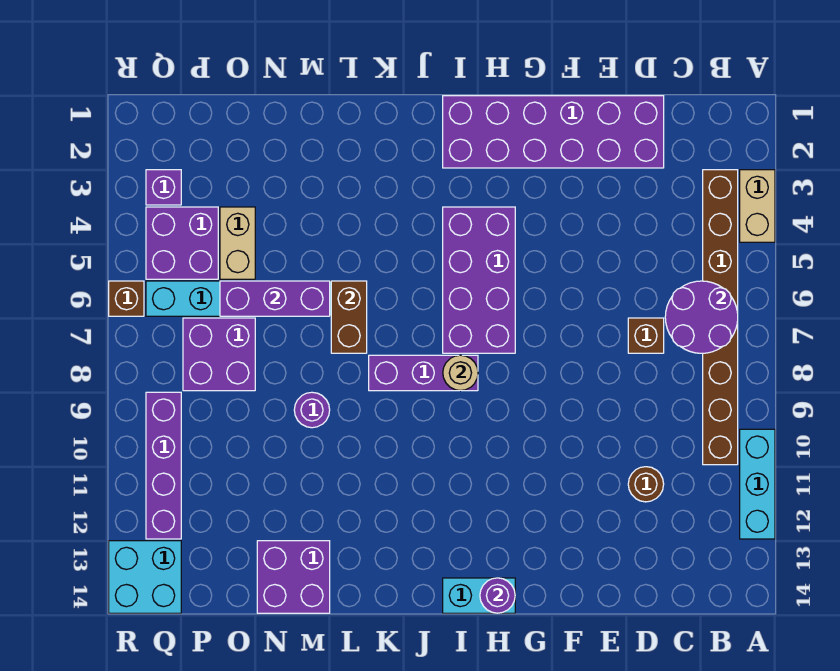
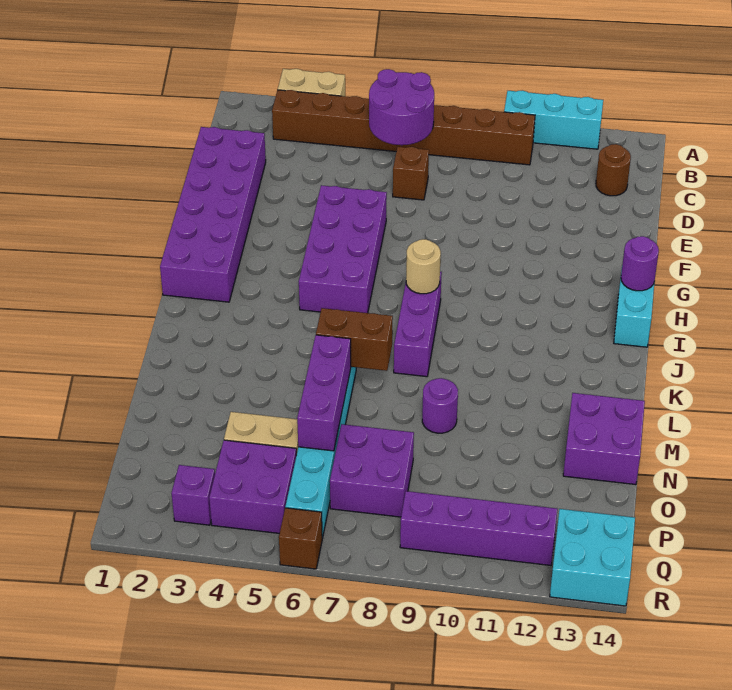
brown round brick D11 level 1 -> brown round brick C13 level 1
purple brick H4:I7 level 1 -> purple brick F5:I6 level 1

